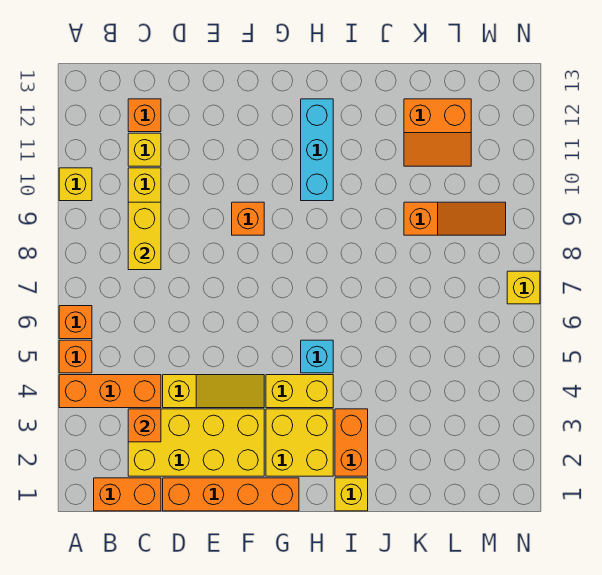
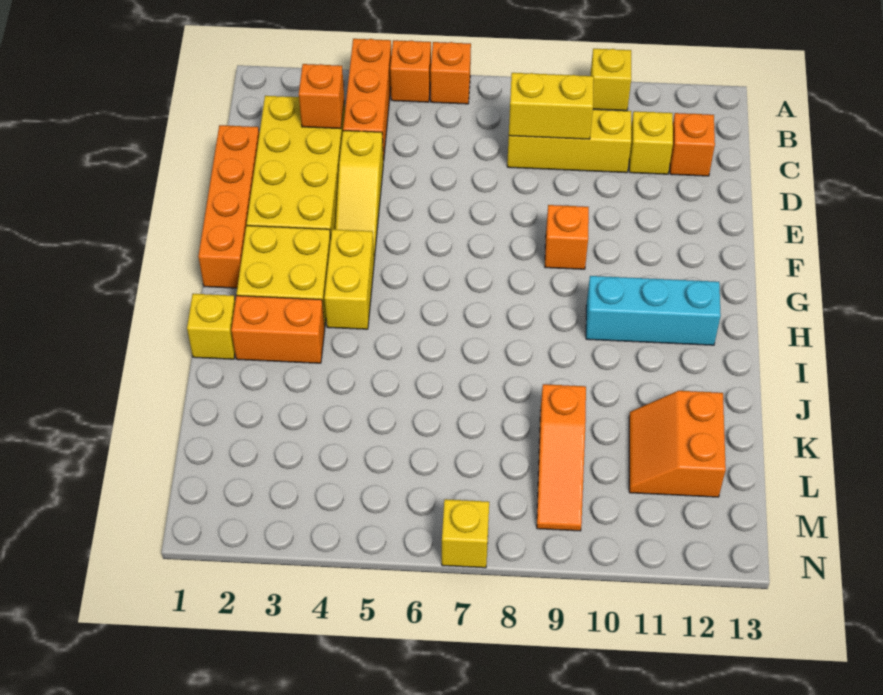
orange brick B1:C1 level 1 -> none
cyan brick H5 level 1 -> none

